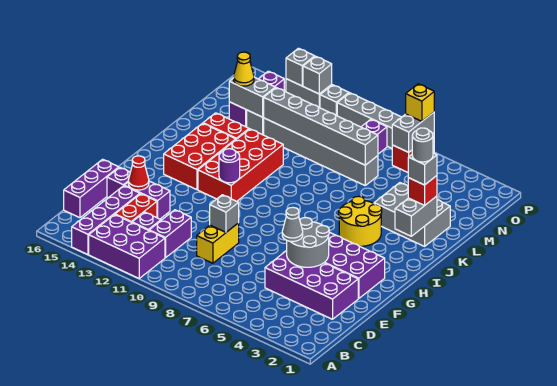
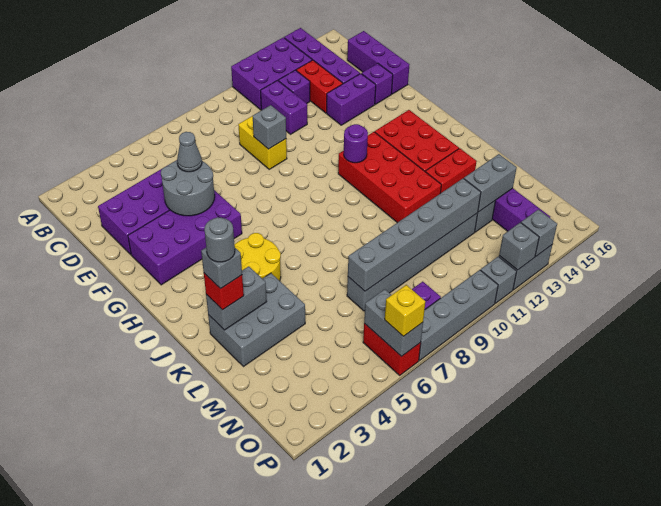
red cone E14 level 2 -> none
grey brick J2:K2 level 2 -> grey brick K2:K3 level 2
yellow cone M14 level 3 -> none

